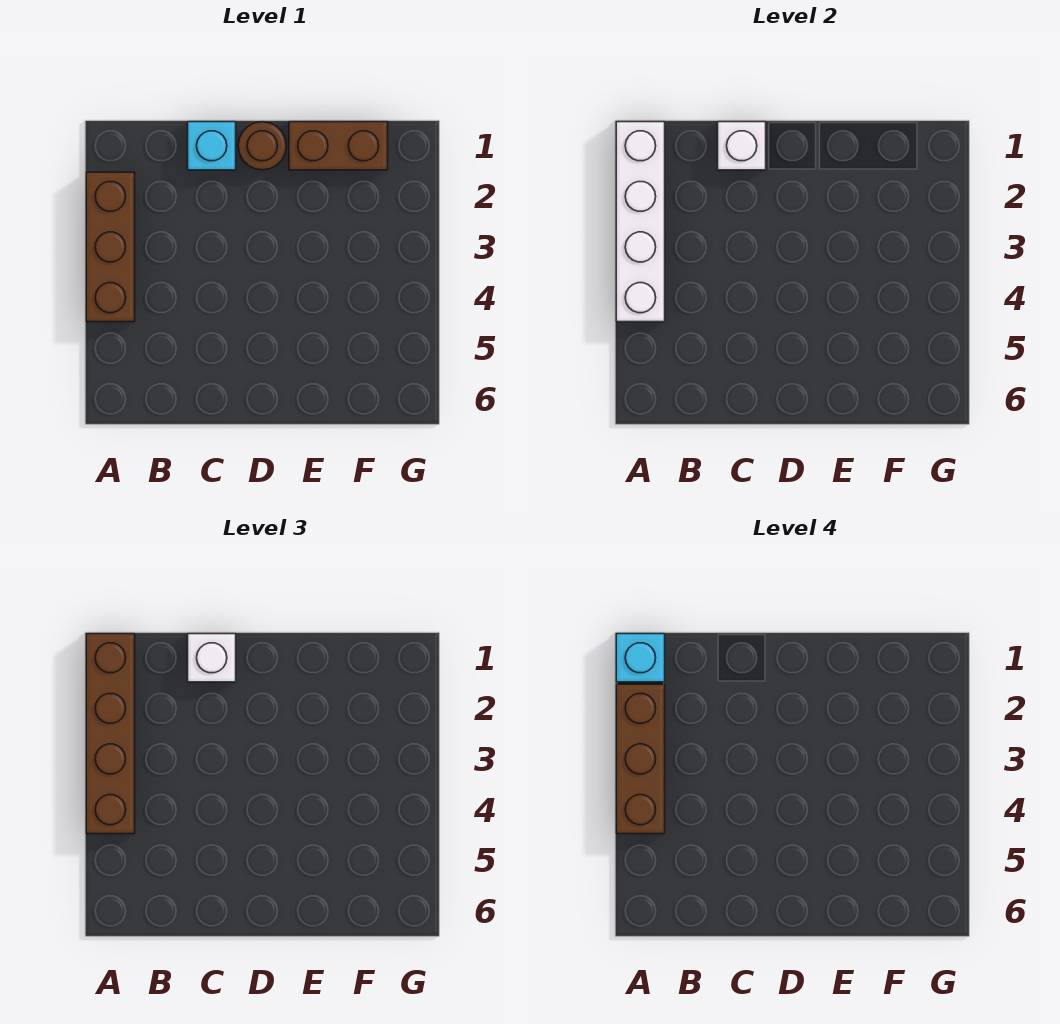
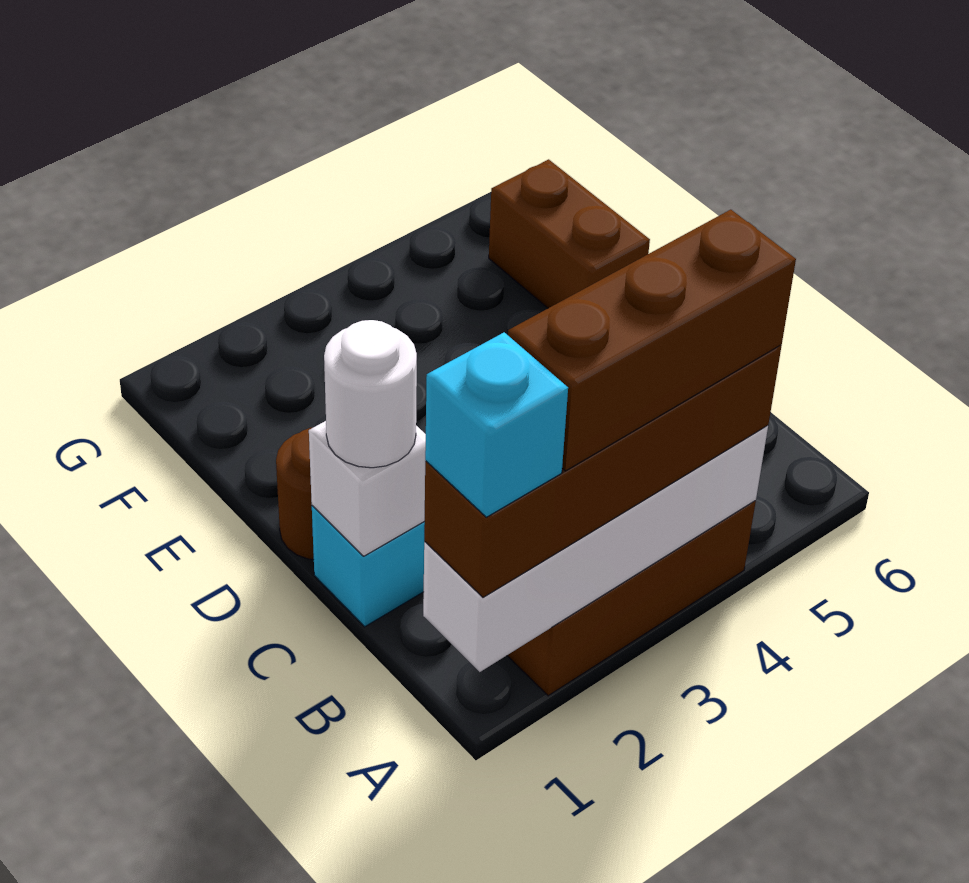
white brick C1 level 3 -> white round brick C1 level 3
brown brick E1:F1 level 1 -> brown brick E6:F6 level 1

